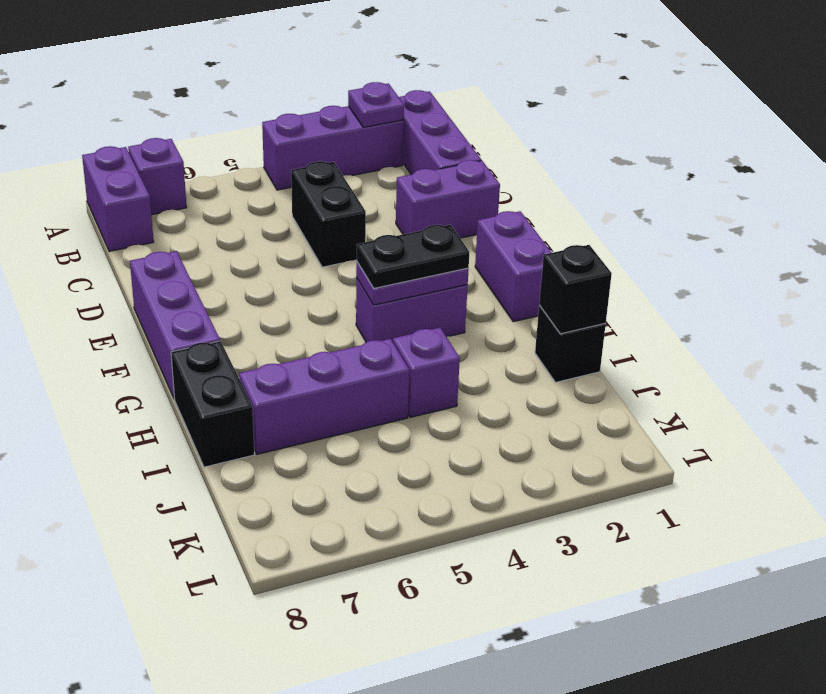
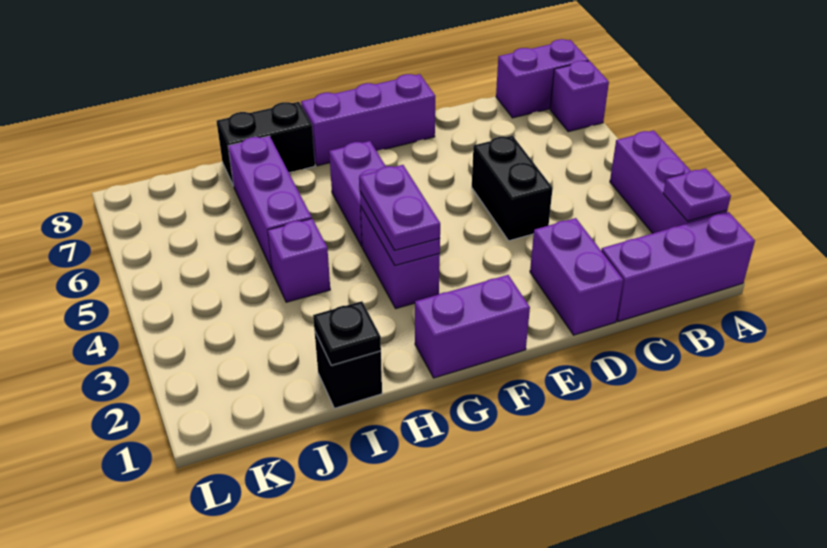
black brick C4:D4 level 1 -> black brick D4:D5 level 1
black plate G3:G4 level 3 -> purple plate G3:G4 level 3
none -> purple brick G5:G6 level 1
black brick I1 level 2 -> black plate I1 level 2

